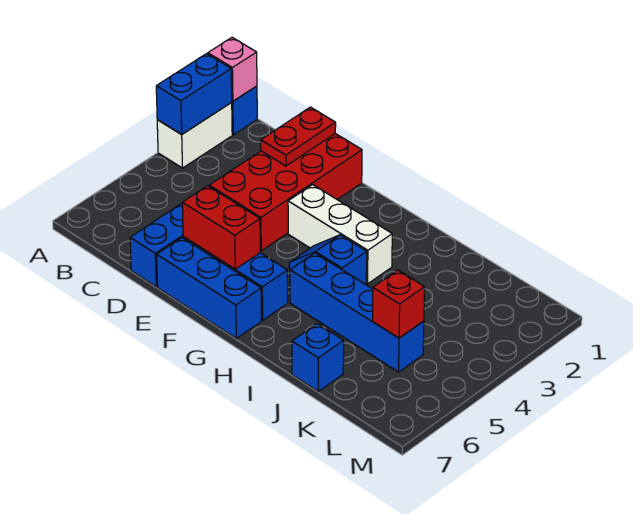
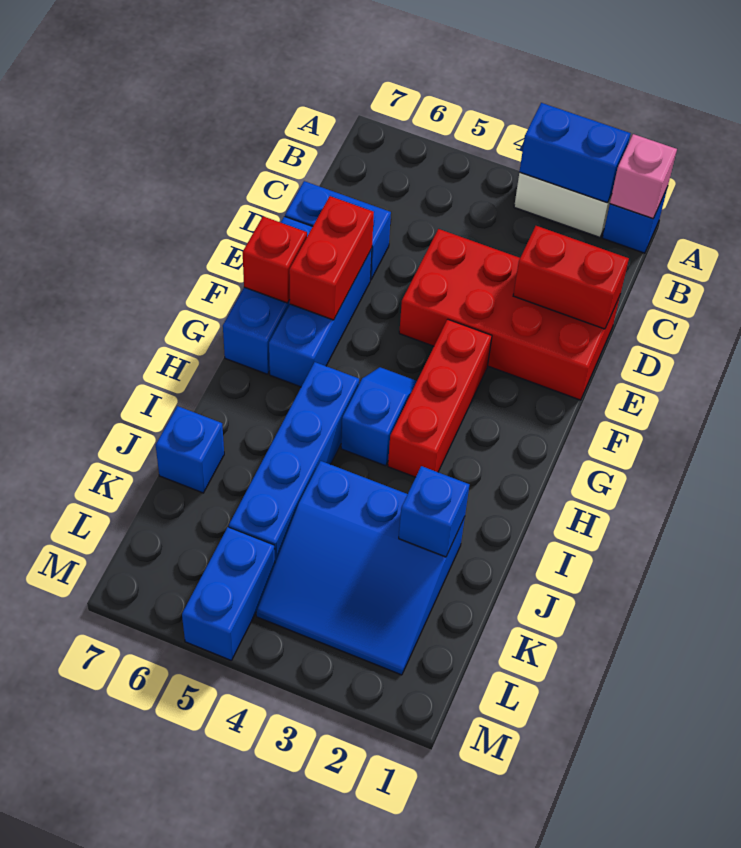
red plate D1:D2 level 2 -> red brick D1:D2 level 2
white brick F3:H3 level 1 -> red brick F3:H3 level 1
none -> blue slope J2:L4 level 1 top J
none -> blue brick J2 level 2
red brick K5 level 2 -> red brick F7 level 2
none -> blue brick L5:M5 level 1

